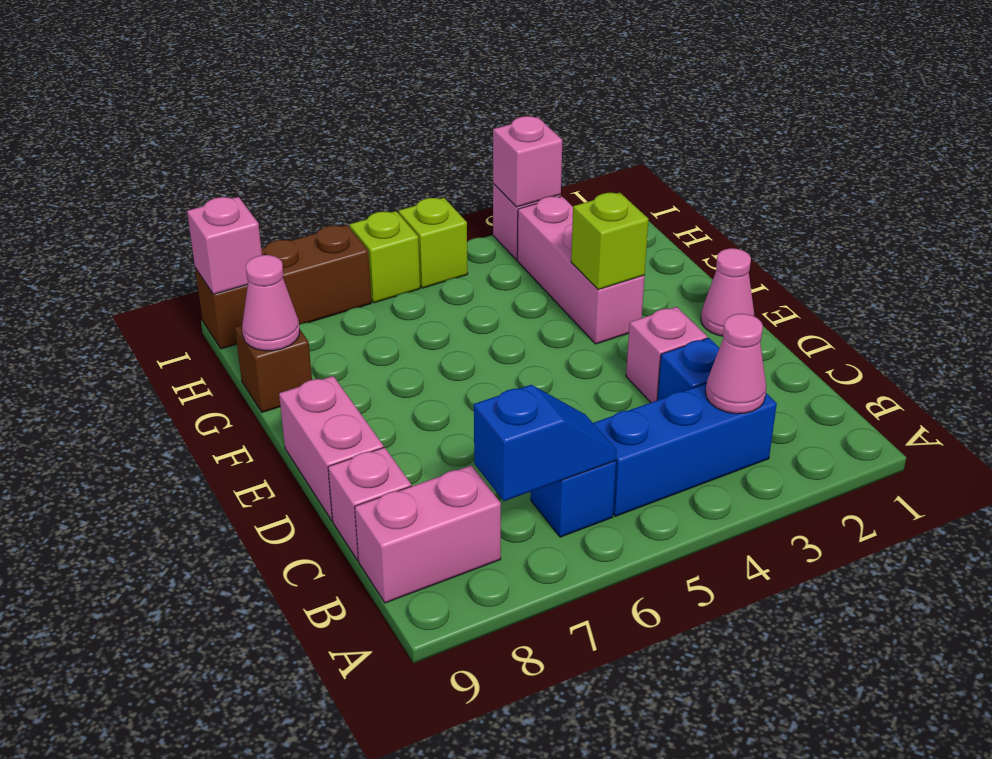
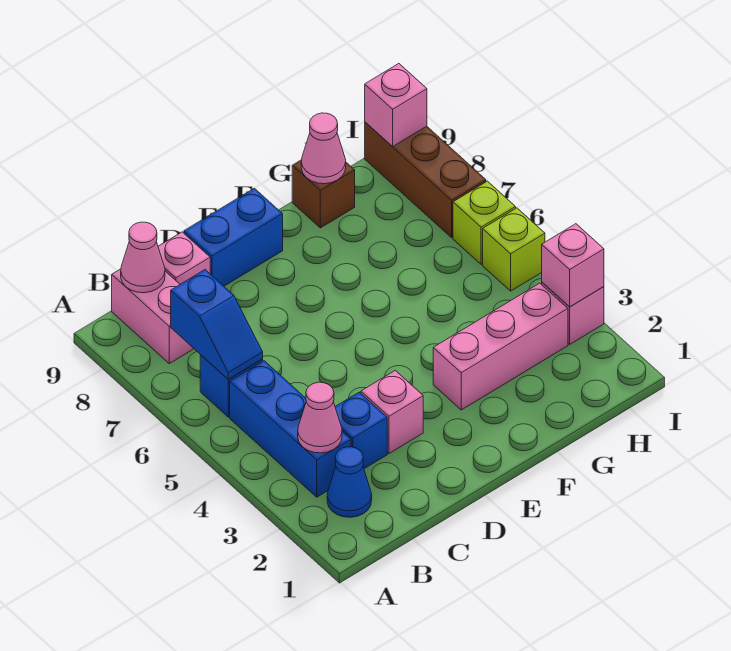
none -> blue cone B2 level 1
pink brick D9:E9 level 1 -> blue brick D9:E9 level 1
pink cone E1 level 1 -> pink cone B9 level 2
lime brick F3 level 2 -> none

